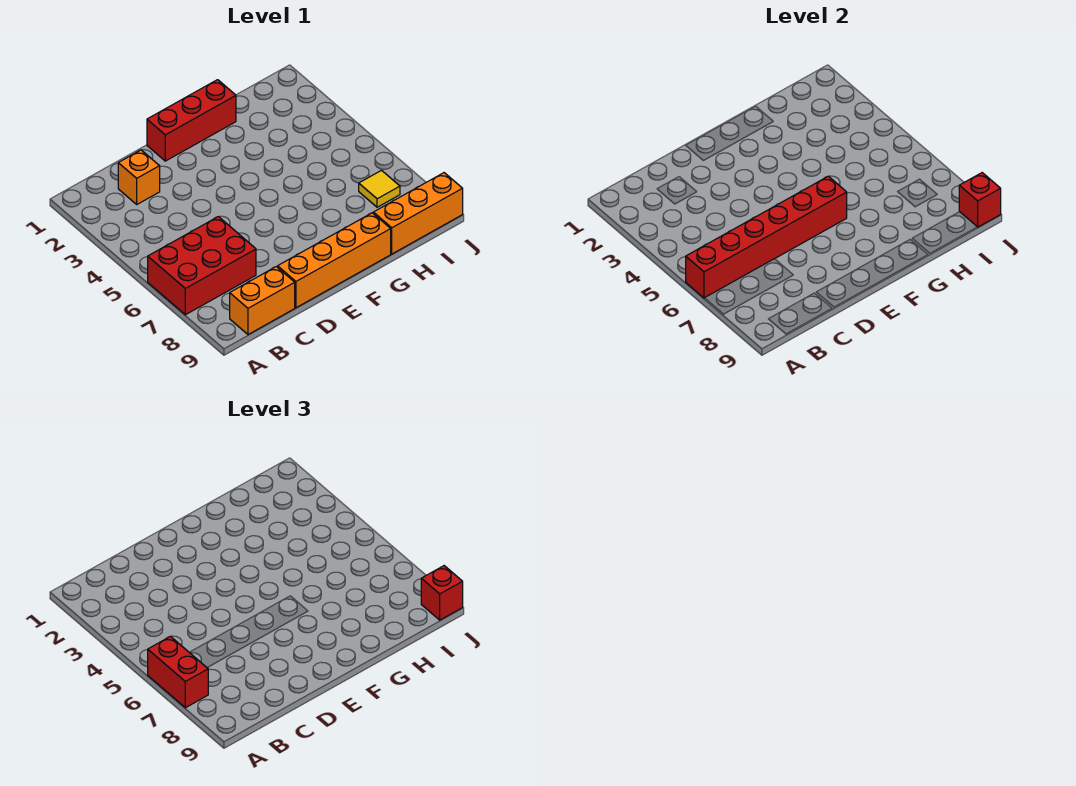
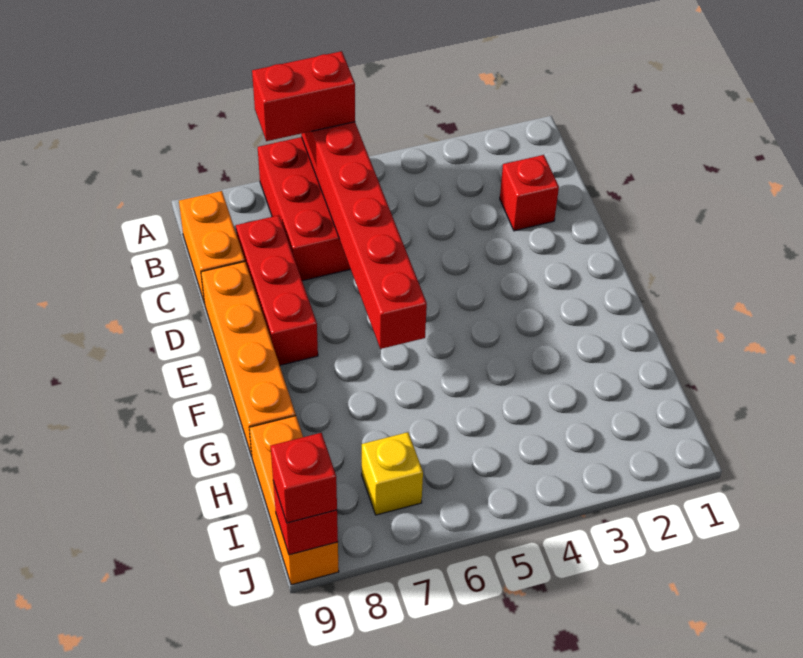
orange brick C2 level 1 -> red brick C2 level 1
red brick E1:G1 level 1 -> red brick C8:E8 level 1
yellow tile I7 level 1 -> yellow brick I7 level 1

